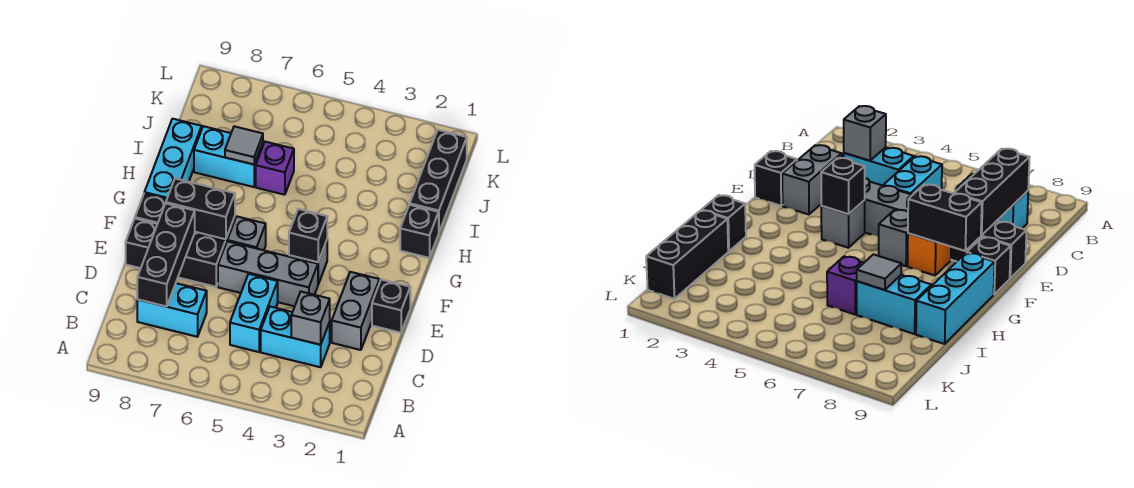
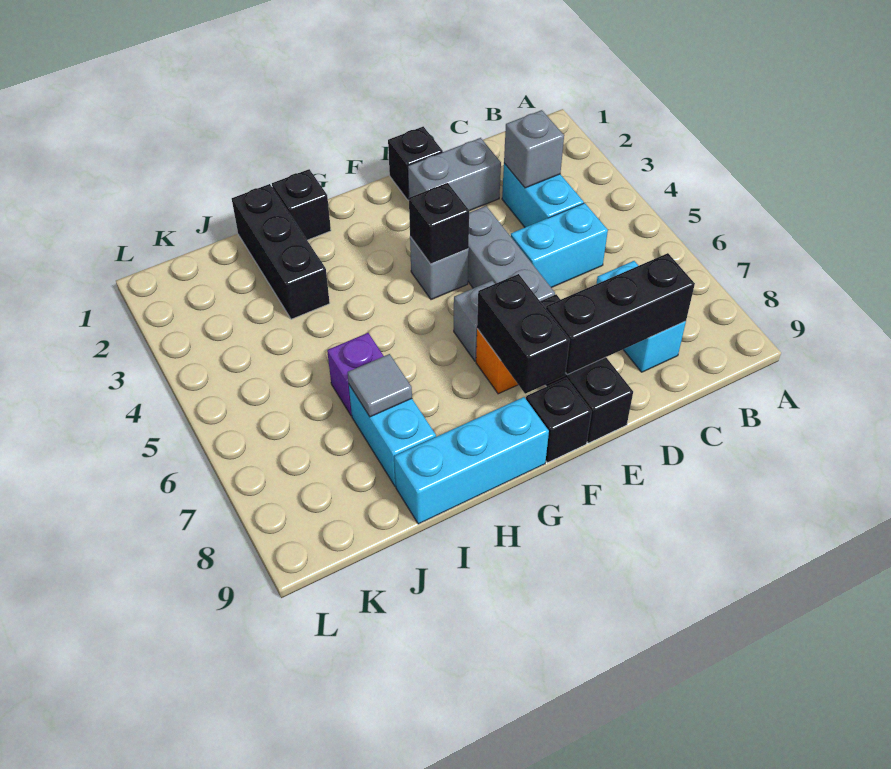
black brick I1:K1 level 1 -> black brick I1:I3 level 1

